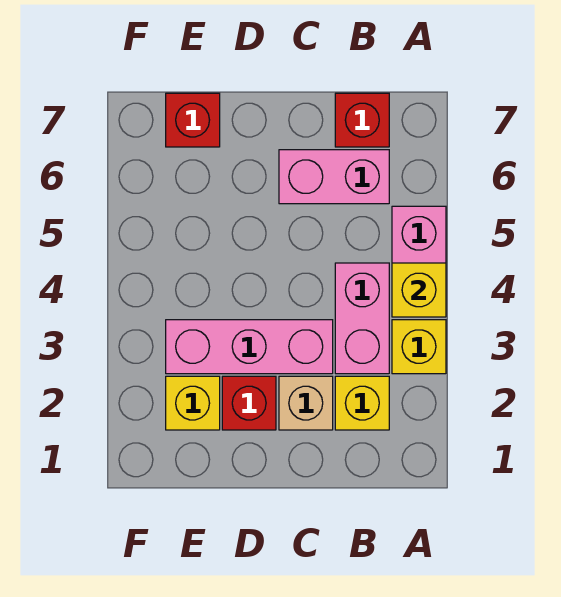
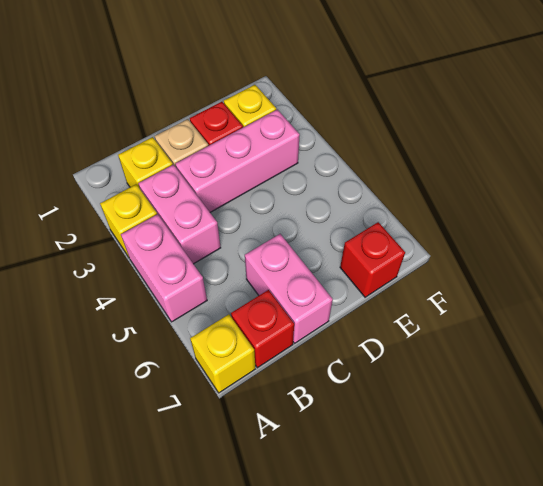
yellow brick A4 level 2 -> yellow brick A7 level 1
pink brick B6:C6 level 1 -> pink brick C6:C7 level 1

